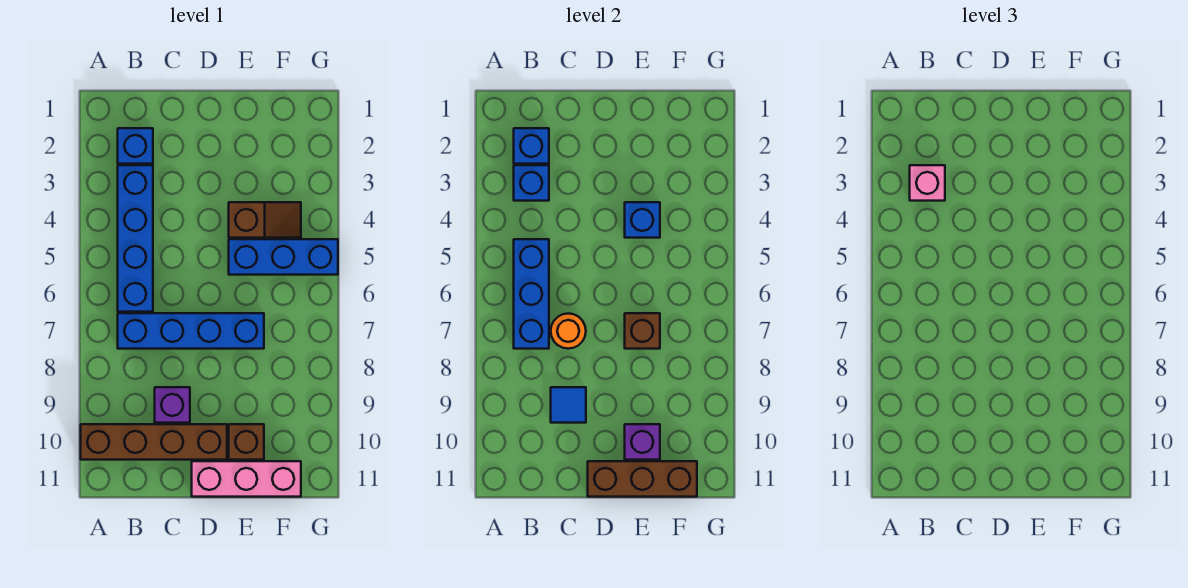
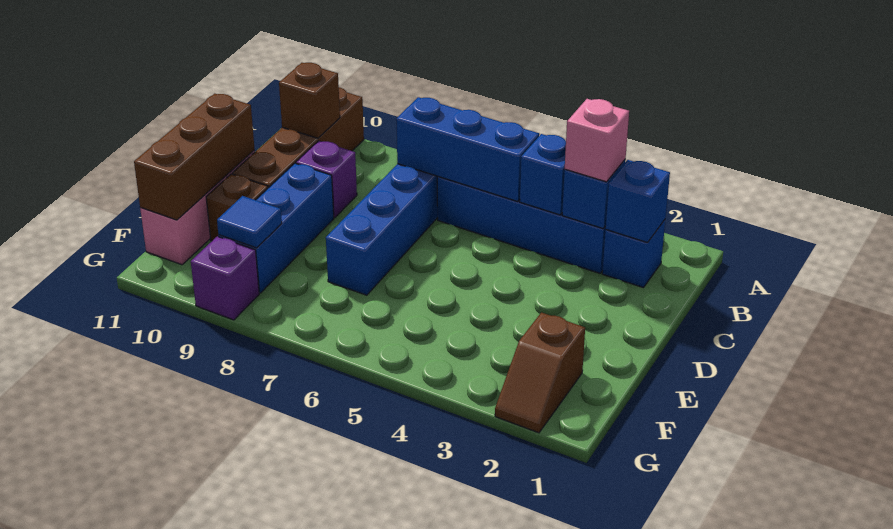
orange round brick C7 level 2 -> none
blue tile C9 level 2 -> blue tile F9 level 2
brown slope E4:F4 level 1 top E -> brown slope F2:G2 level 1 top F
blue brick E4 level 2 -> blue brick B4 level 2
blue brick E5:G5 level 1 -> blue brick D9:F9 level 1
brown brick E7 level 2 -> brown brick B10 level 2
purple brick E10 level 2 -> purple brick G9 level 1

